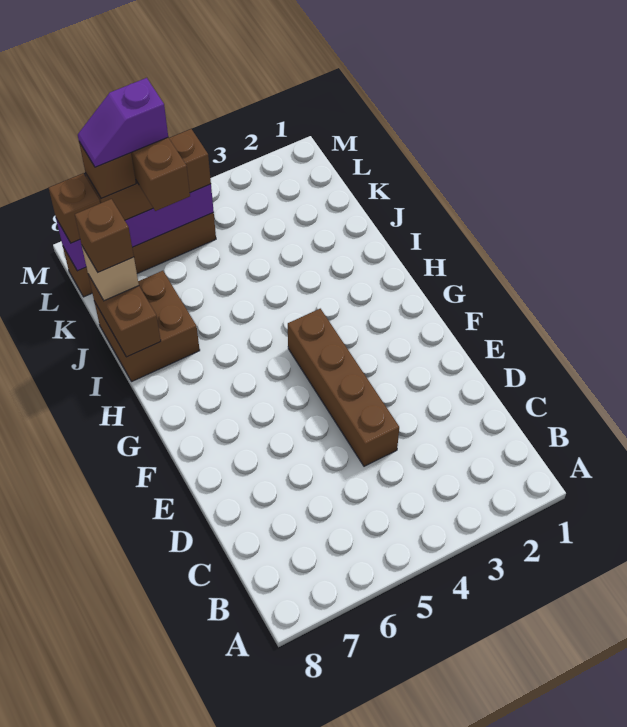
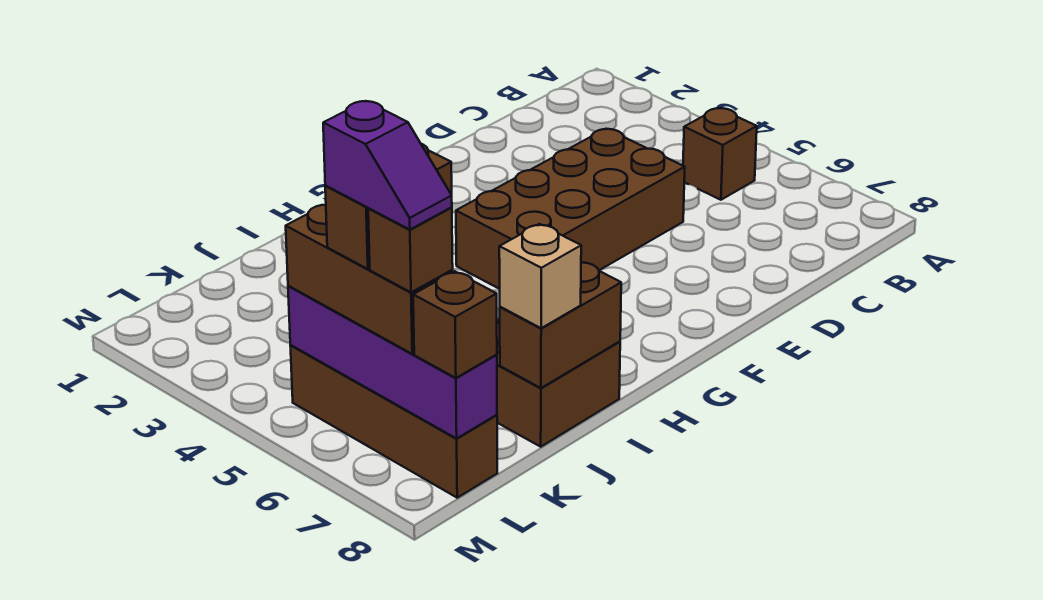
brown brick D4:G4 level 1 -> brown brick D4:G5 level 1
brown brick J8 level 4 -> brown brick B5 level 1

